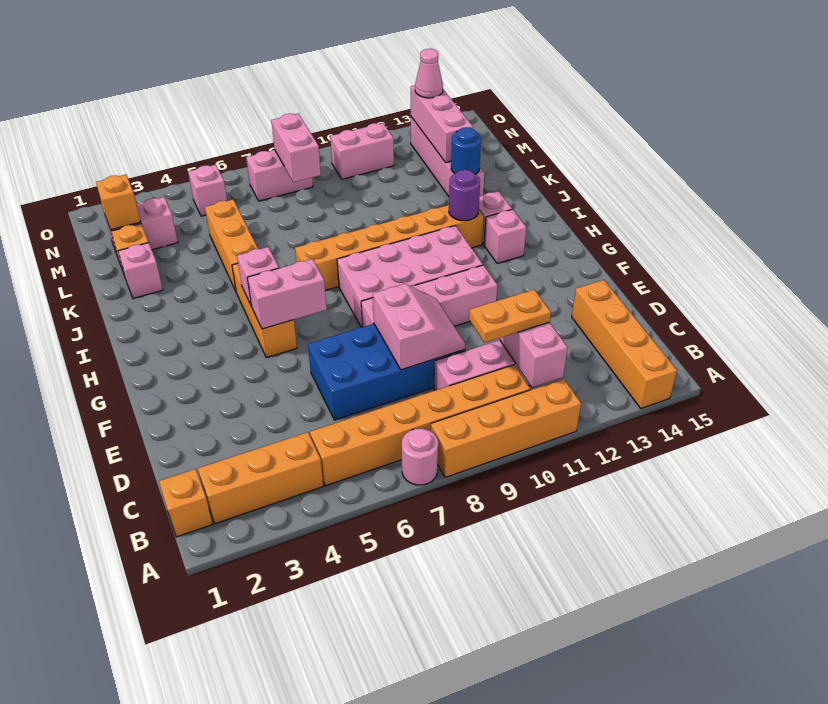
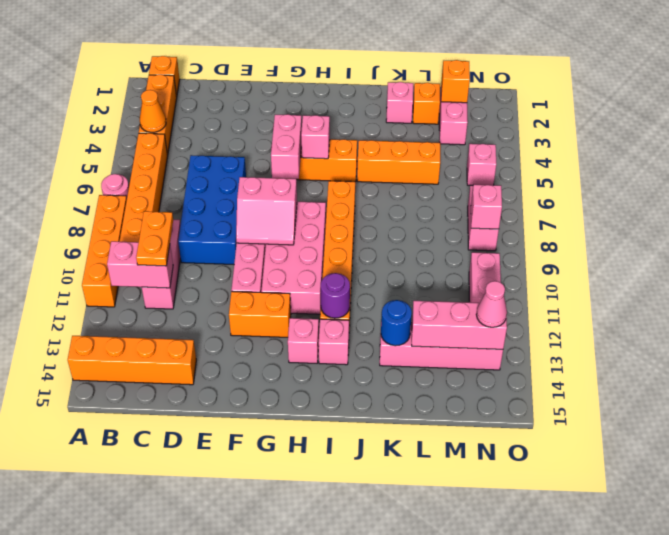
none -> orange cone B4 level 2
pink slope D8:E9 level 2 top 8 -> pink slope F8:G9 level 2 top 8
none -> orange brick F12:G12 level 1
pink brick M8:N8 level 2 -> pink brick N8 level 2

